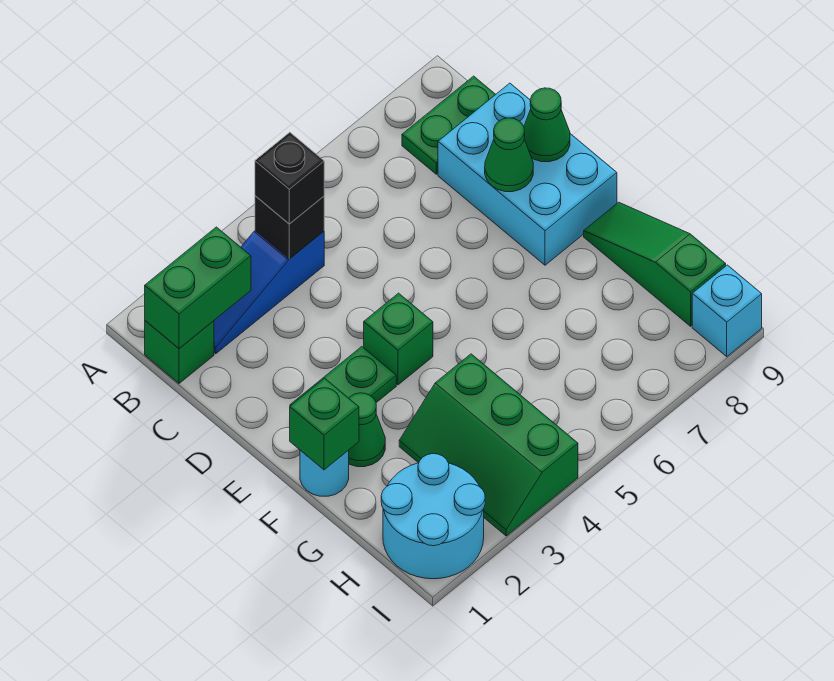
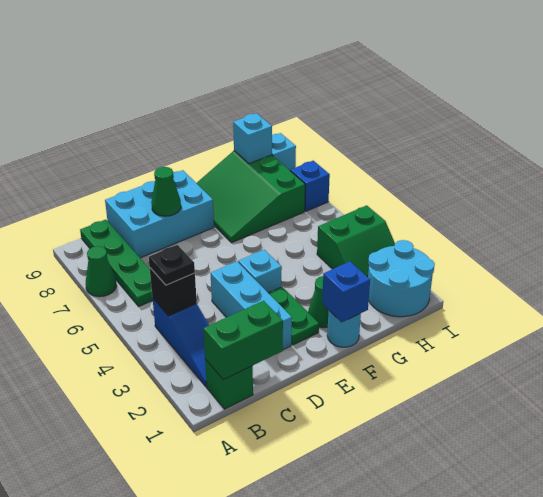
green brick B1:B2 level 2 -> green brick B1:C1 level 2
black brick B4 level 3 -> black plate B4 level 3
green plate B8:B9 level 1 -> green plate B6:B9 level 1
none -> cyan brick D2:D4 level 1
green cone D9 level 2 -> green cone A7 level 1
green brick E4 level 1 -> cyan brick E4 level 1
green brick F1 level 2 -> blue brick F1 level 2
green slope F9:H9 level 1 top H -> green slope F7:H9 level 1 top H
green slope G3:I4 level 1 top 4 -> green slope H3:I4 level 1 top 4
none -> cyan brick H9 level 2
none -> blue brick I7 level 1

